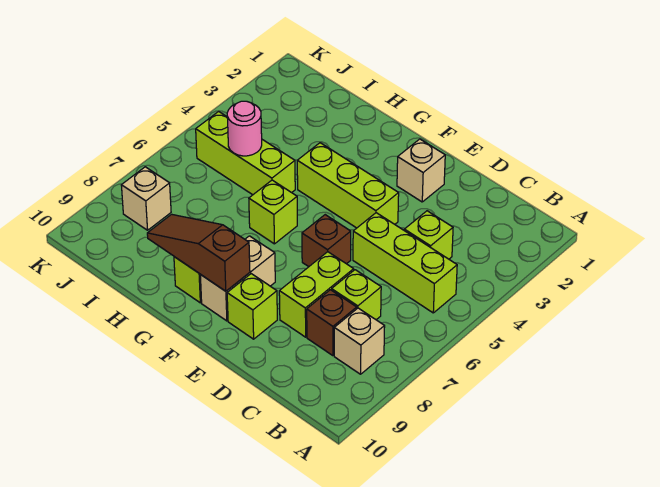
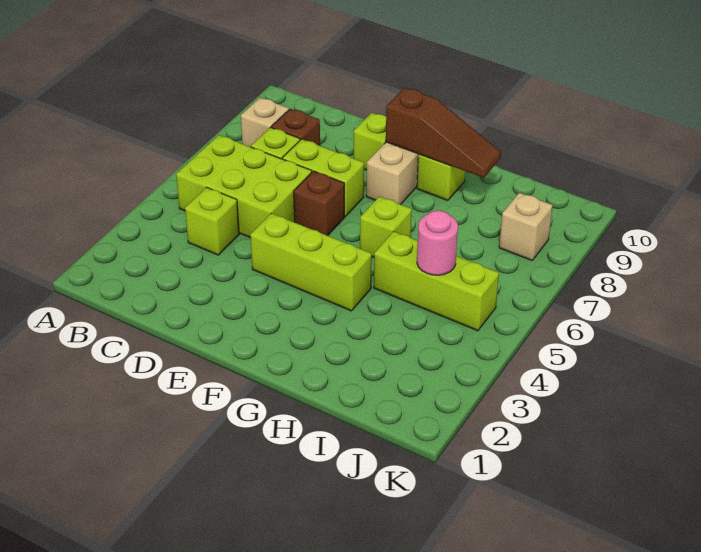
lime brick B5:D5 level 1 -> lime brick B5:D6 level 1
lime brick D7:D8 level 1 -> lime brick D7:E7 level 1
tan brick E2 level 1 -> none

